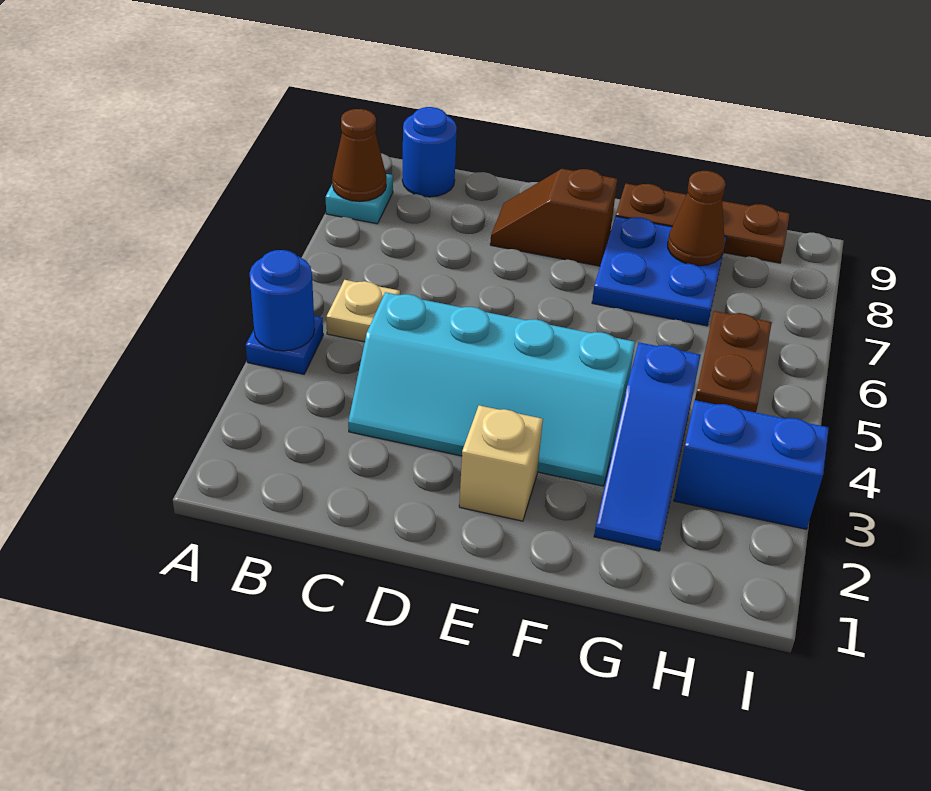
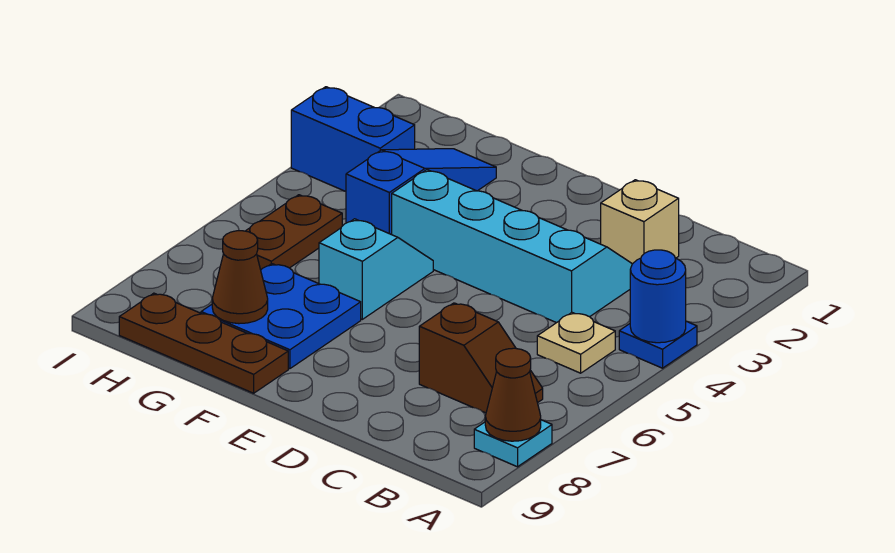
blue round brick B9 level 1 -> none
brown slope D8:E8 level 1 top E -> brown slope B7:C7 level 1 top C
tan brick E2 level 1 -> tan brick C2 level 1
none -> cyan slope F5:F6 level 1 top 6

